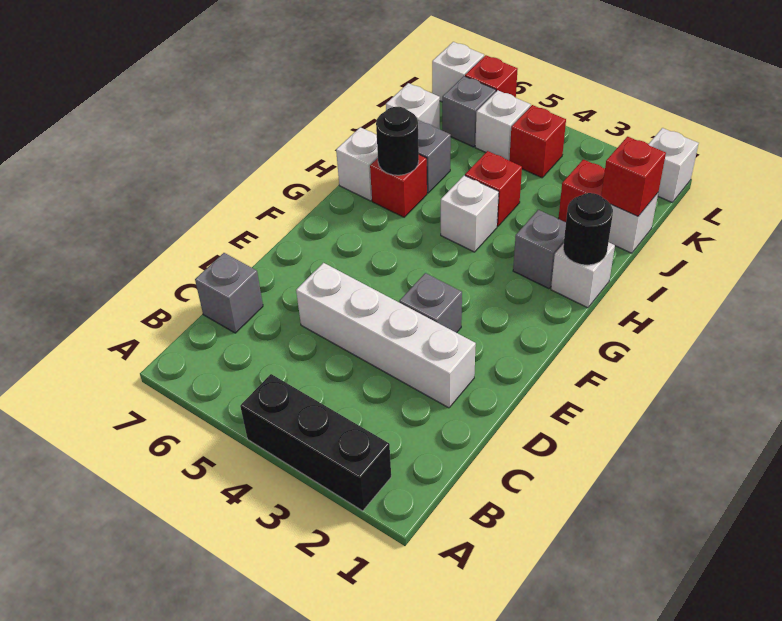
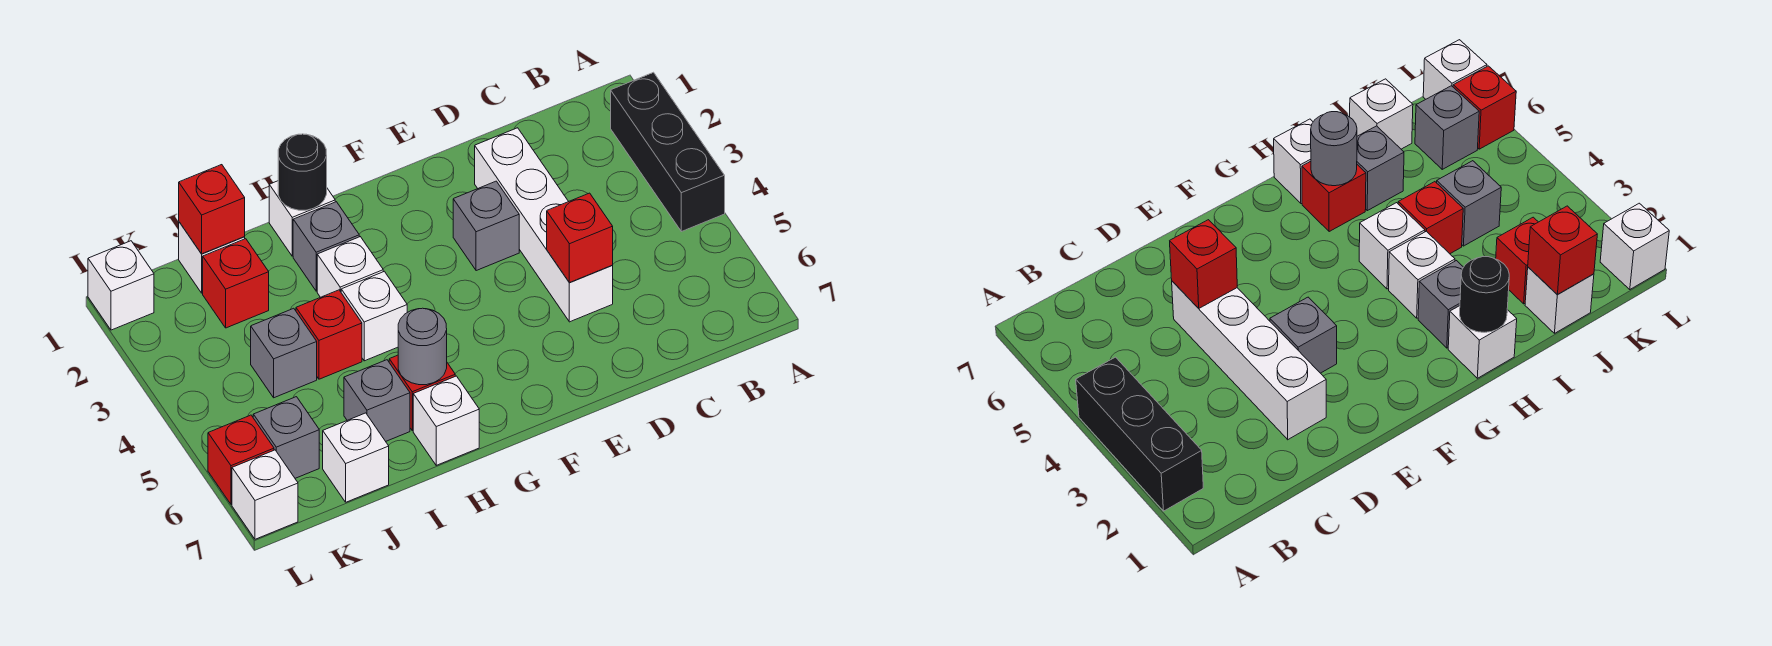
grey brick C7 level 1 -> grey brick J4 level 1
black round brick H6 level 2 -> grey round brick H6 level 2
red brick K4 level 1 -> red brick D5 level 2
white brick K5 level 1 -> white brick H3 level 1

